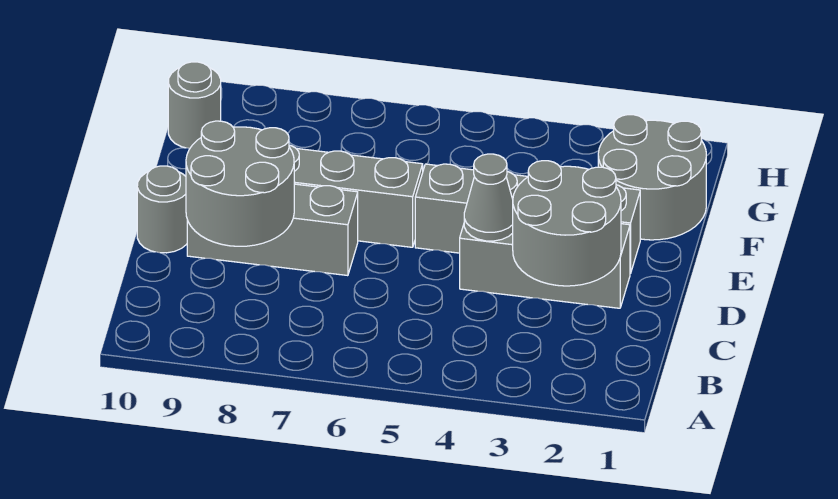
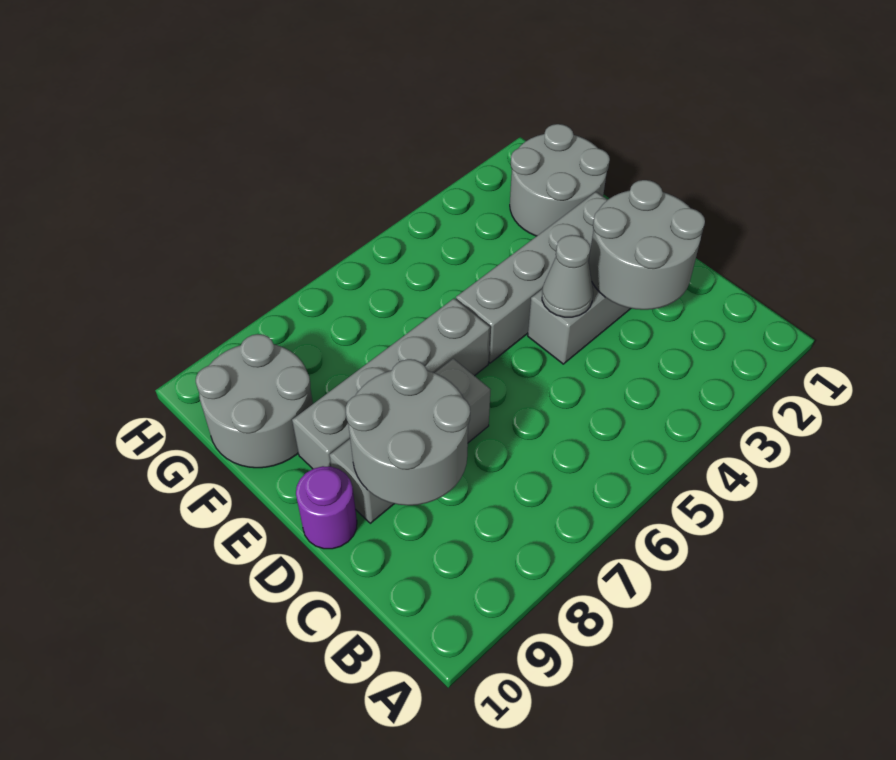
grey round brick D10 level 1 -> purple round brick D10 level 1
grey round brick G10 level 1 -> grey round brick F9:G10 level 1

